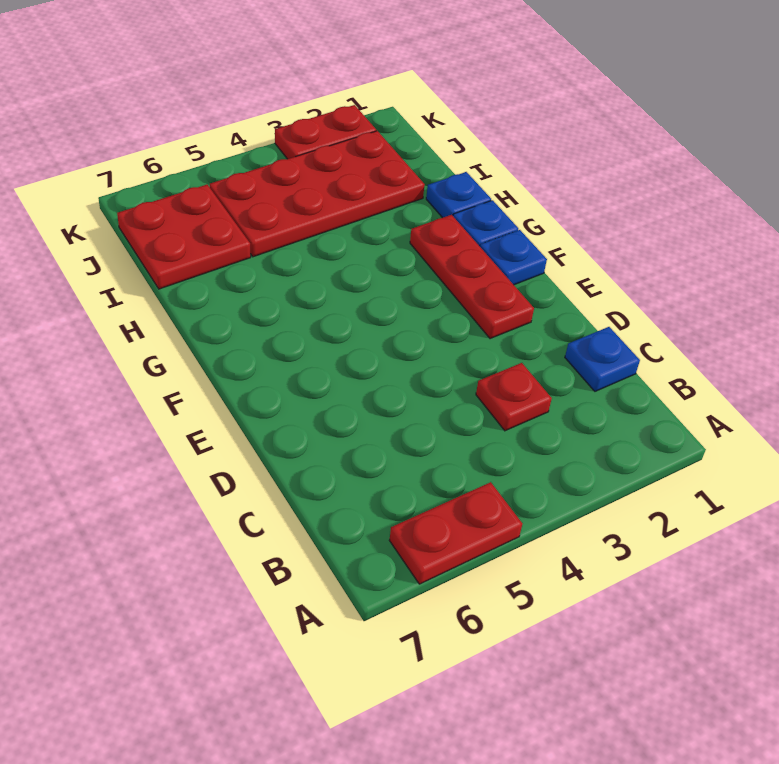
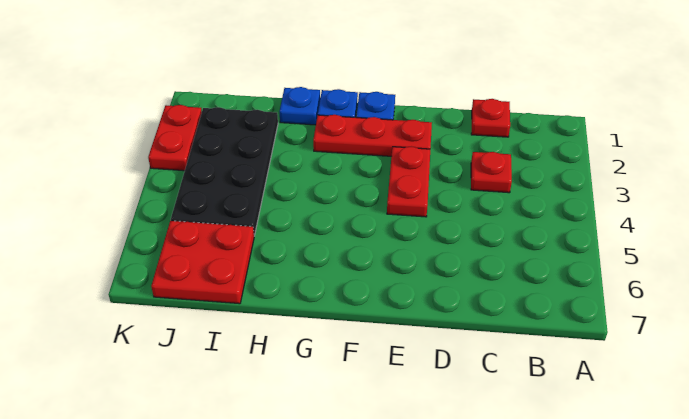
red plate A5:A6 level 1 -> red plate E3:E4 level 1
blue plate C1 level 1 -> red plate C1 level 1
red plate I2:J5 level 1 -> black plate I2:J5 level 1

